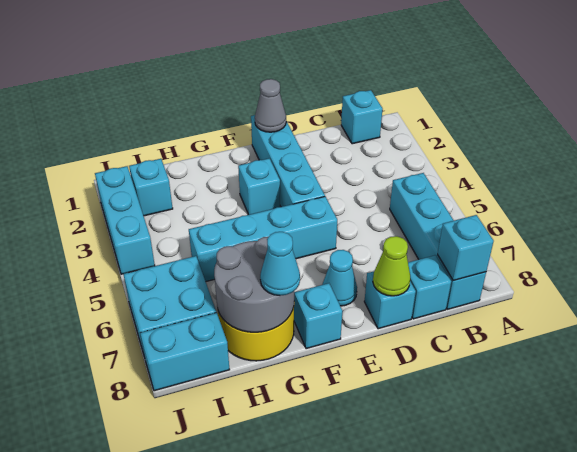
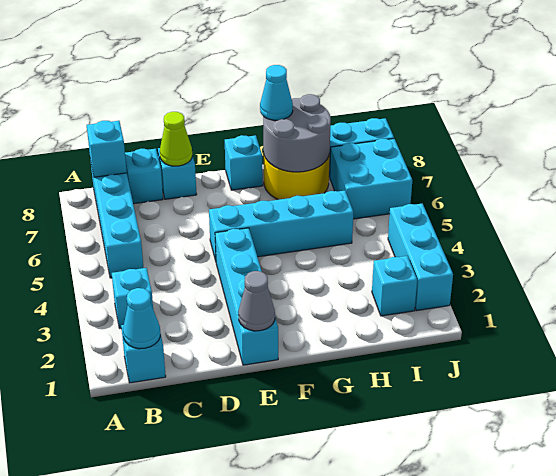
cyan cone E7 level 1 -> cyan cone B1 level 2
cyan brick F3 level 1 -> cyan brick B3 level 1

